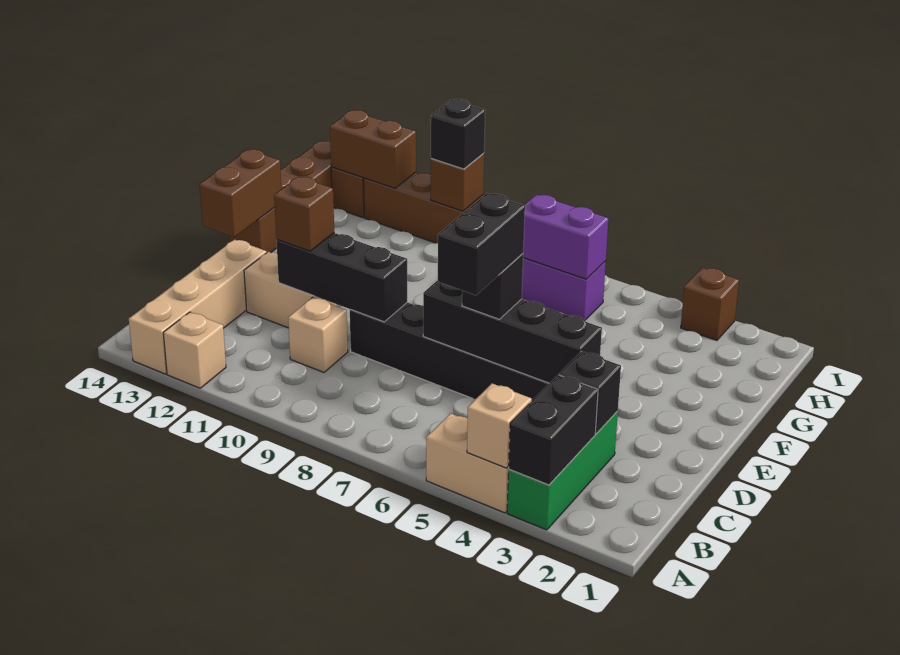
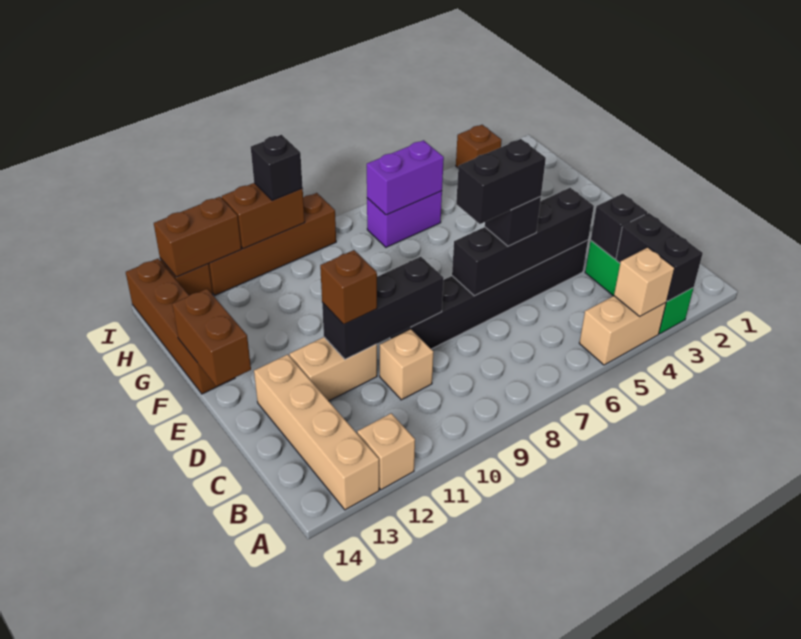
black brick C6:D6 level 4 -> black brick D6:D7 level 4
brown brick I10 level 2 -> brown brick I10:I11 level 2

